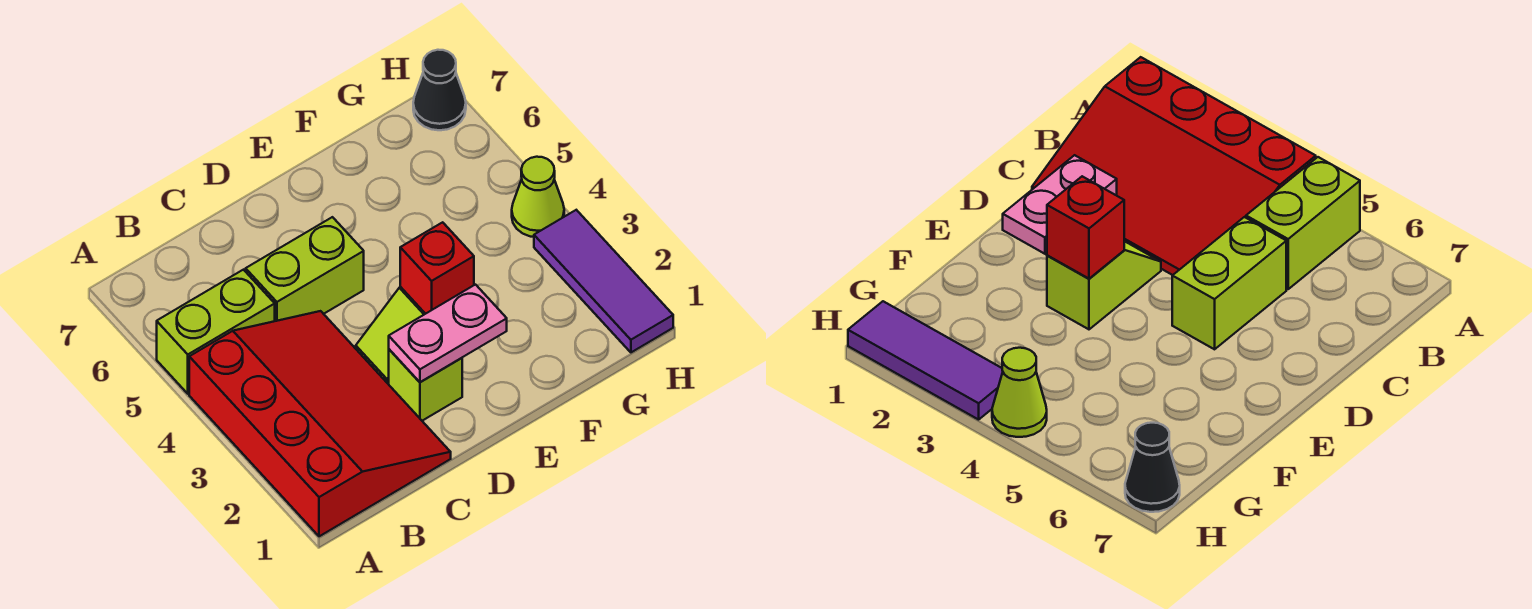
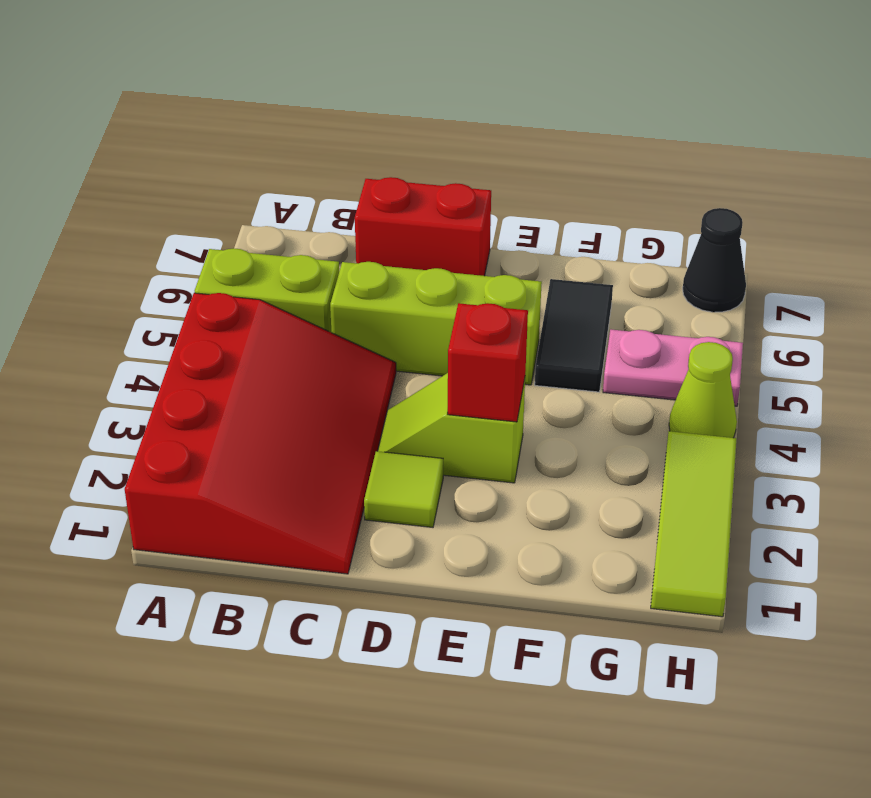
lime brick C5:D5 level 1 -> lime brick C5:E5 level 1
none -> red brick C7:D7 level 1
lime brick D2 level 1 -> lime tile D2 level 1
pink plate D2:E2 level 2 -> pink plate G5:H5 level 1
none -> black tile F5:F6 level 1
purple tile H1:H3 level 1 -> lime tile H1:H3 level 1

